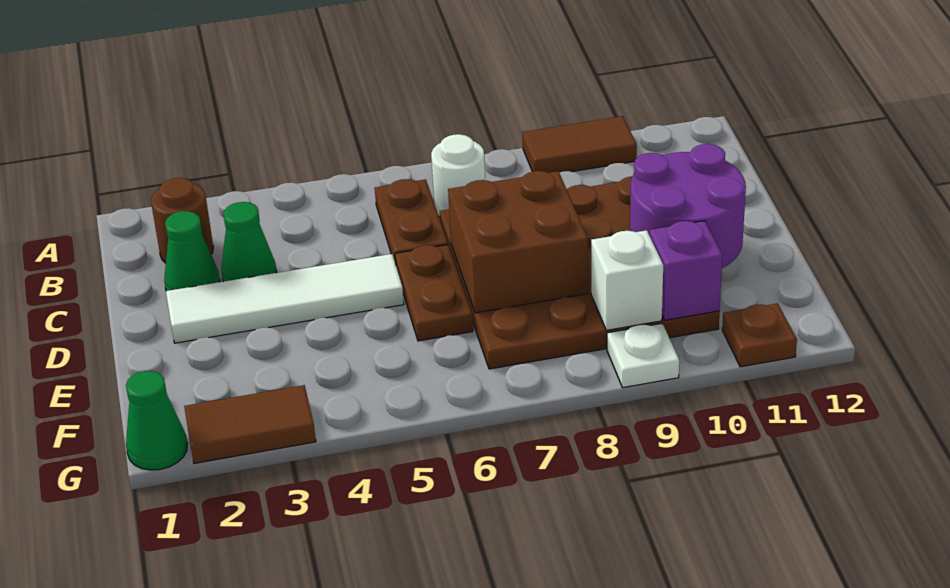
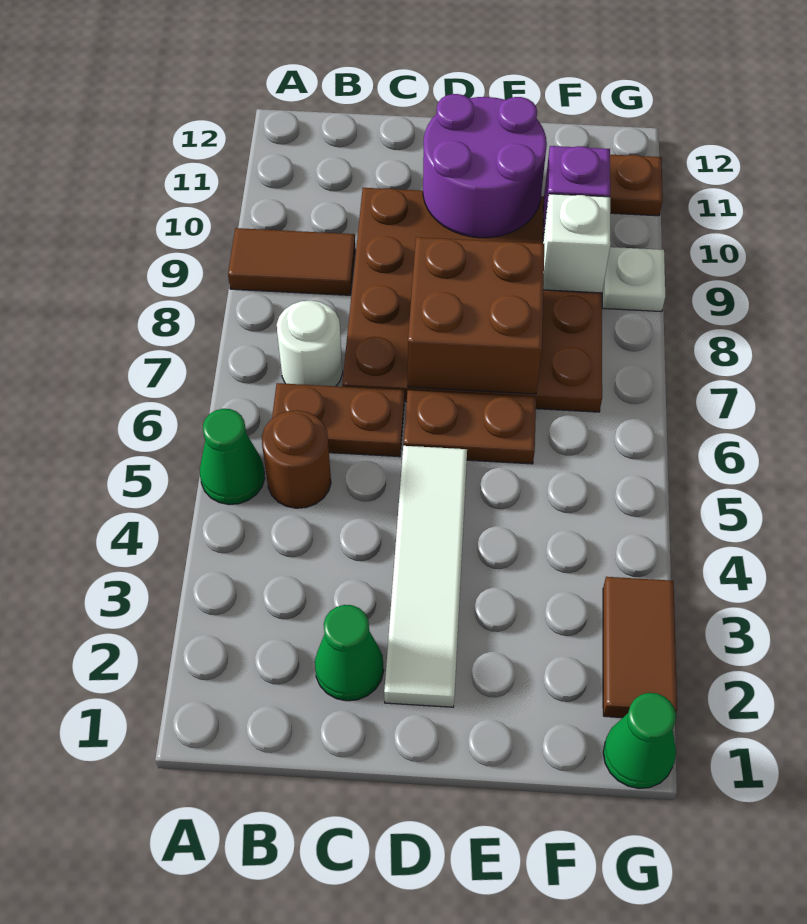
brown tile A9:A10 level 1 -> brown tile A9:B9 level 1
brown round brick B2 level 1 -> brown round brick B5 level 1
green cone C3 level 1 -> green cone A5 level 1

